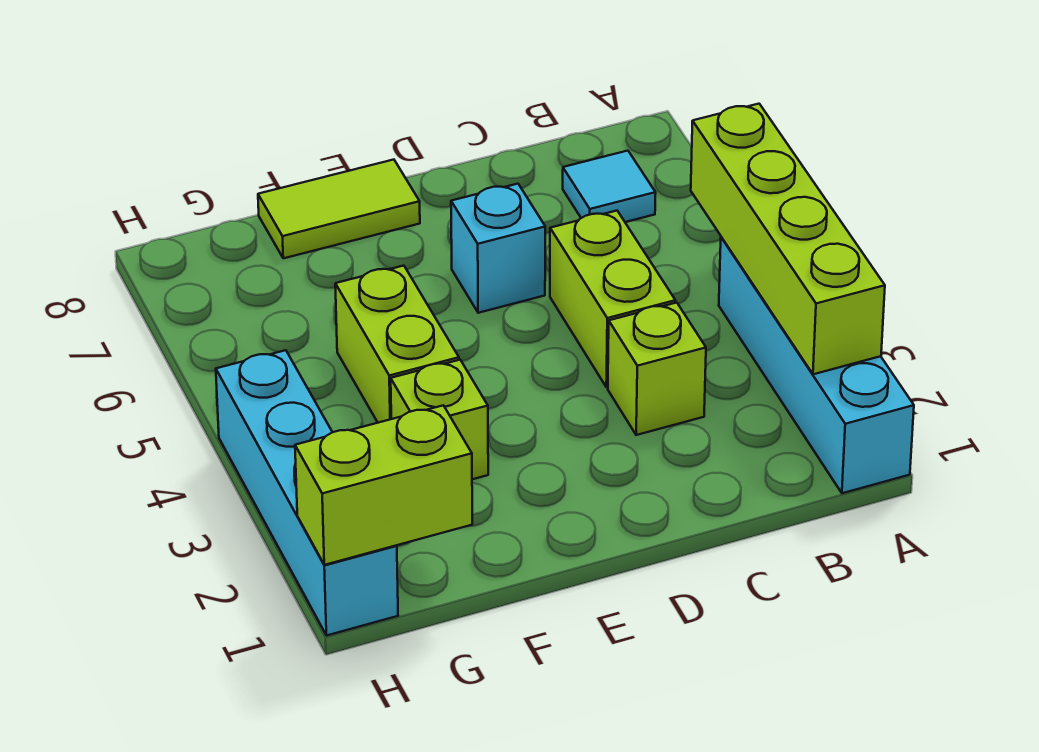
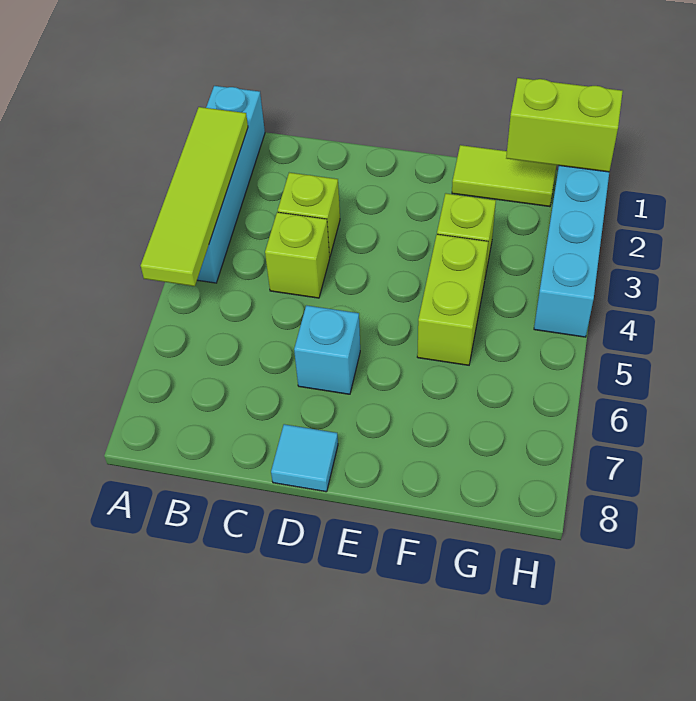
lime brick A2:A5 level 2 -> lime tile A2:A5 level 2
cyan tile B7 level 1 -> cyan tile D8 level 1
lime brick C4:C5 level 1 -> lime brick C4 level 1
lime tile E8:F8 level 1 -> lime tile F1:G1 level 1

